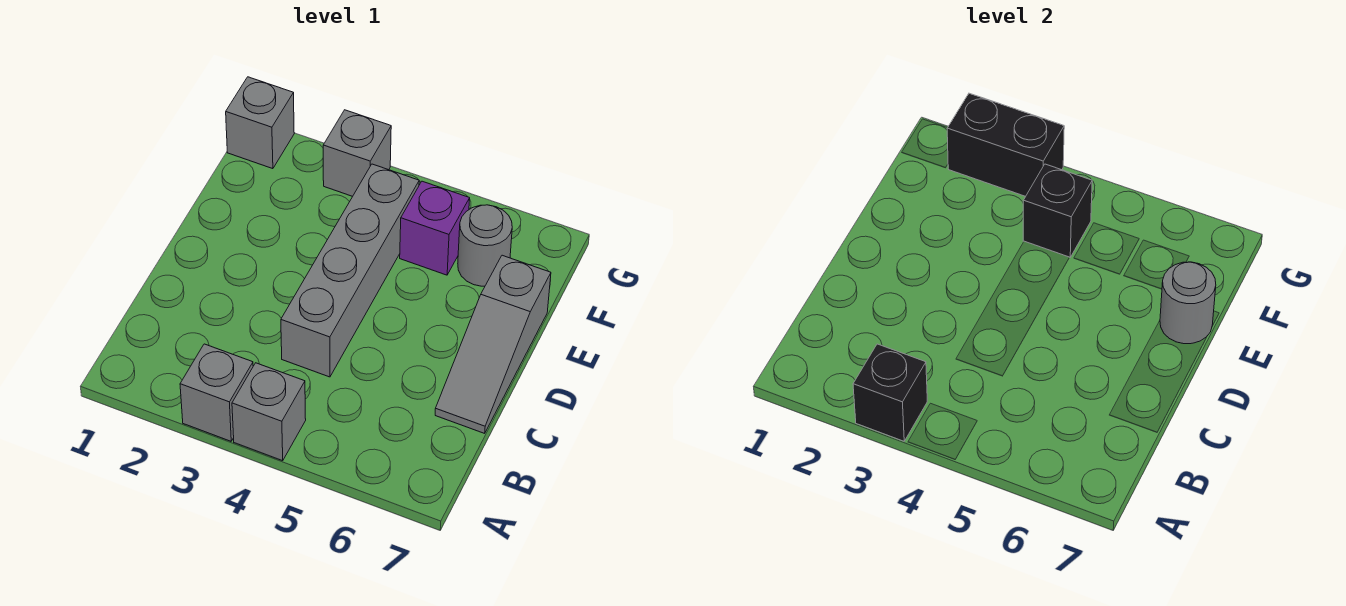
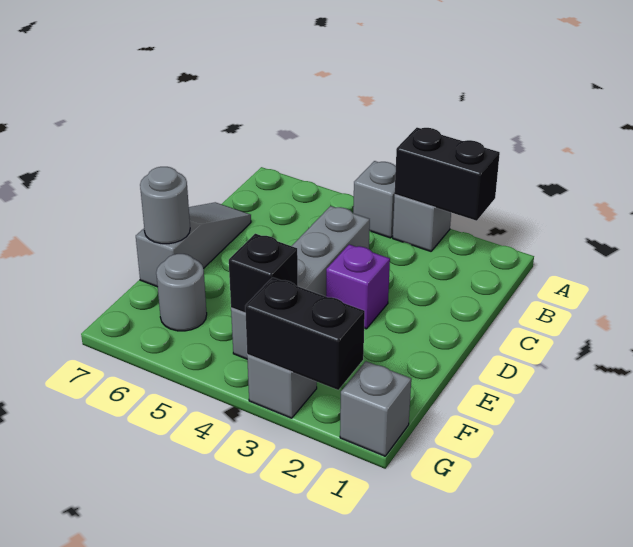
black brick A3 level 2 -> black brick A2:A3 level 2
purple brick F5 level 1 -> purple brick D3 level 1

